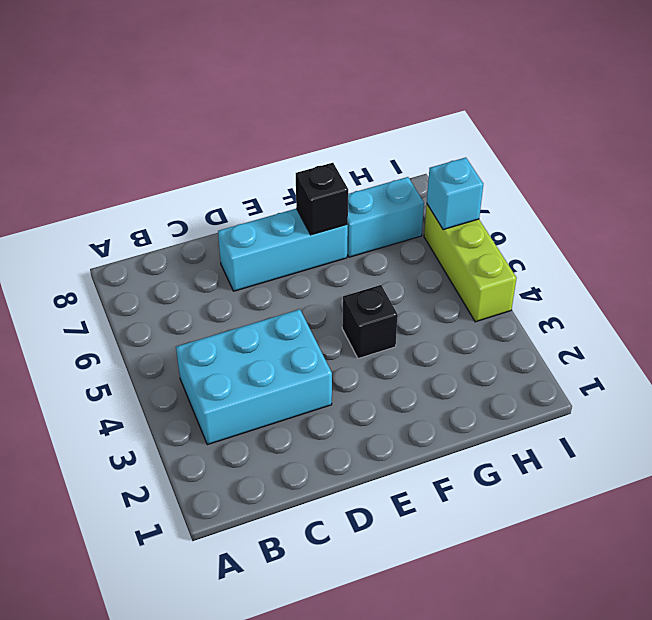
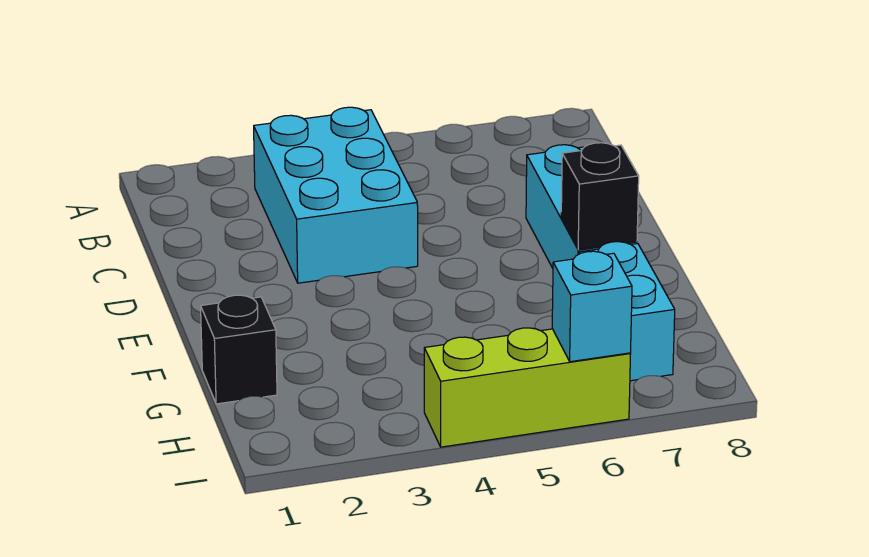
black brick F4 level 1 -> black brick G1 level 1

